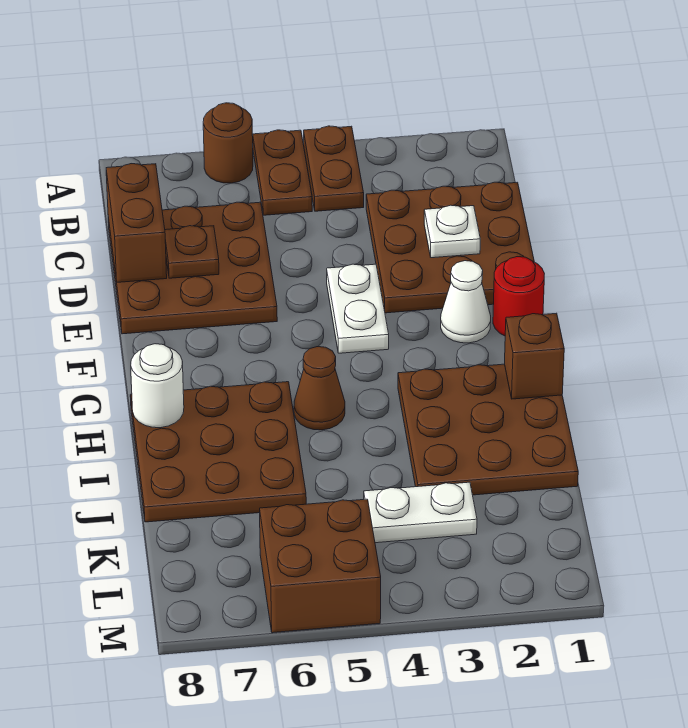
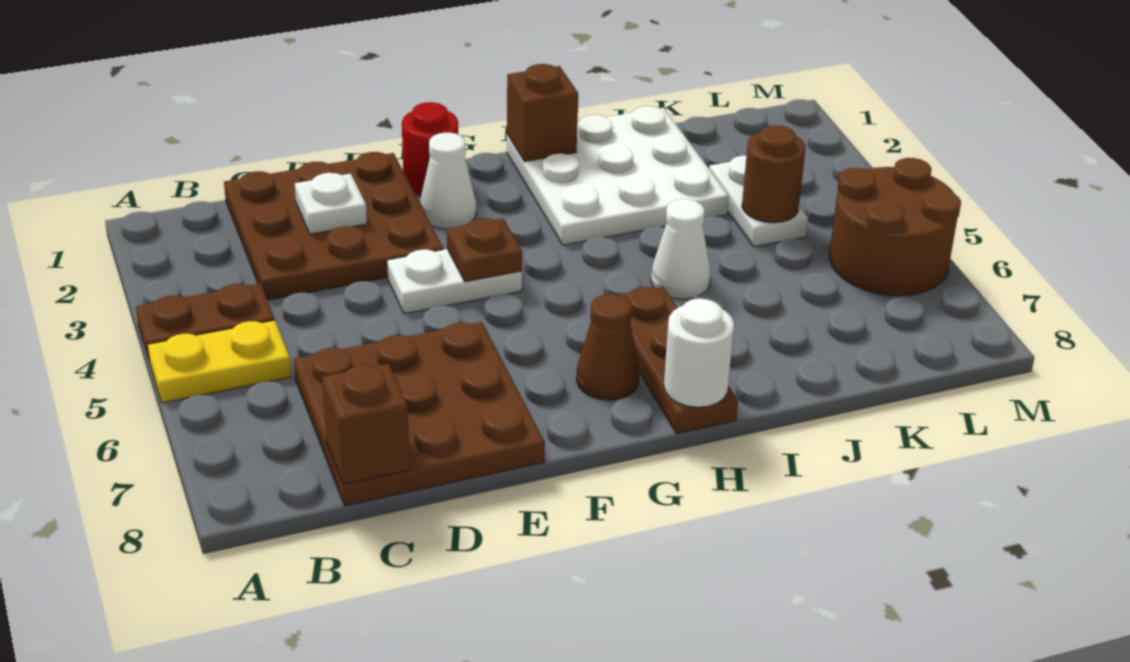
brown plate A5:B5 level 1 -> yellow plate A5:B5 level 1
brown round brick A6 level 1 -> brown round brick K4 level 2
brown brick C8:D8 level 2 -> brown brick C8 level 2
brown plate D7 level 2 -> brown plate F4 level 2
brown plate H1:J3 level 1 -> white plate H1:J3 level 1
brown cone H5 level 1 -> brown cone G7 level 1
brown plate H6:J8 level 1 -> brown plate H6:H8 level 1
none -> white cone I5 level 1
brown brick L5:M6 level 1 -> brown round brick L5:M6 level 1

